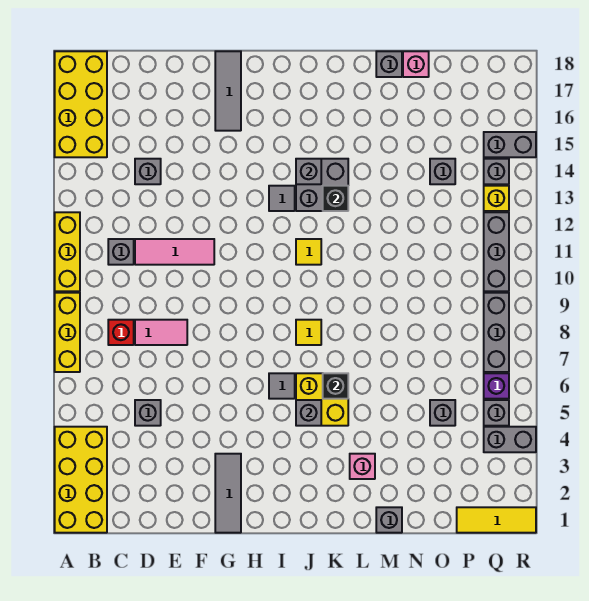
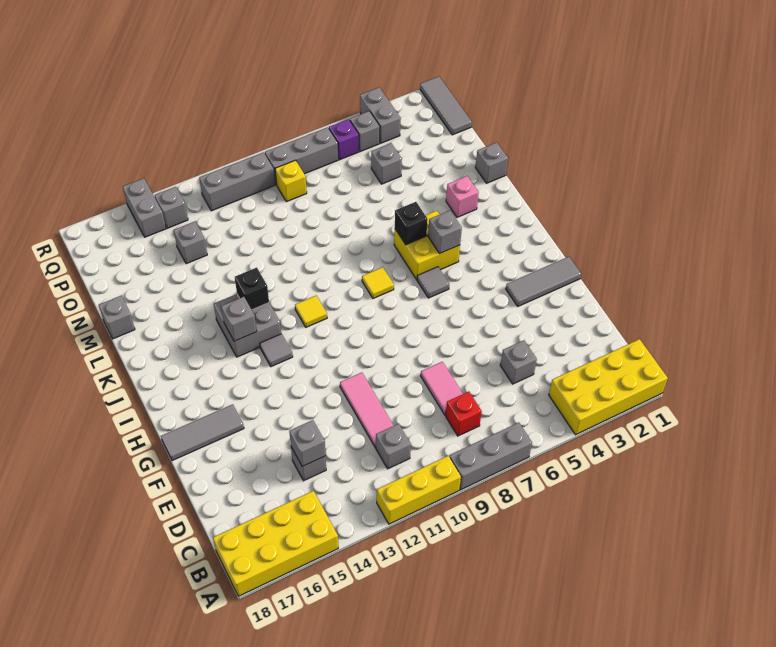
yellow brick A7:A9 level 1 -> grey brick A7:A9 level 1
none -> grey brick D14 level 2
pink brick N18 level 1 -> none
yellow tile P1:R1 level 1 -> grey tile P1:R1 level 1
yellow brick Q13 level 1 -> yellow brick P9 level 1

